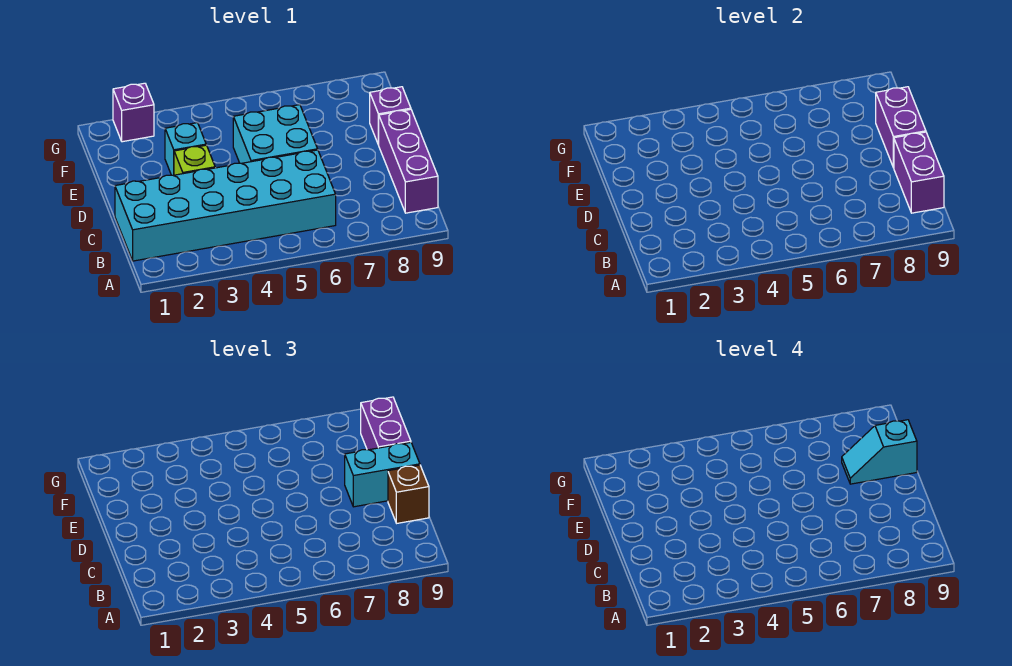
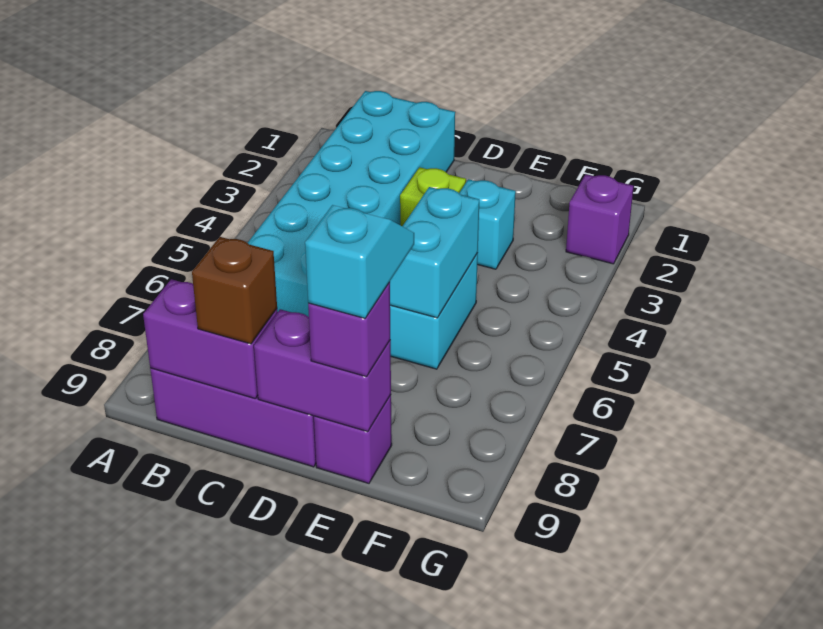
cyan brick D8:D9 level 3 -> cyan brick E5:E6 level 2
purple brick E9:F9 level 3 -> purple brick E9 level 3

